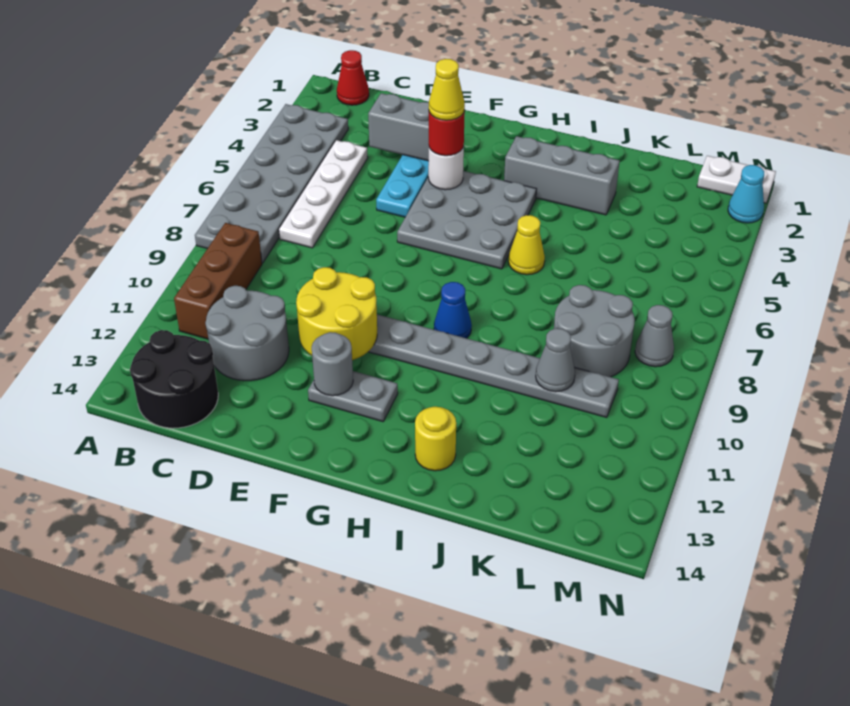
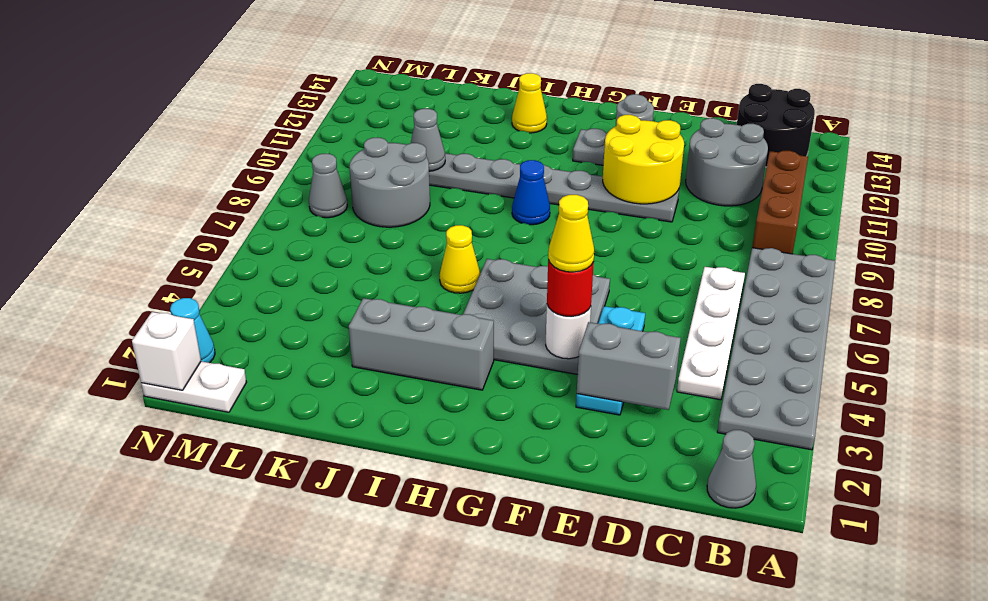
red cone B1 level 1 -> grey cone B1 level 1
yellow round brick I13 level 1 -> yellow cone I13 level 1
none -> white brick N1 level 2

